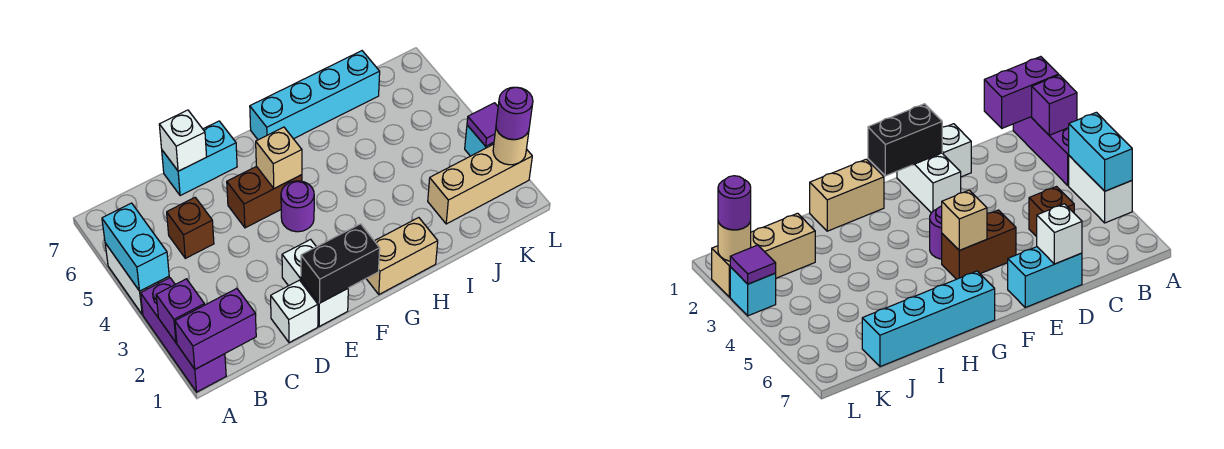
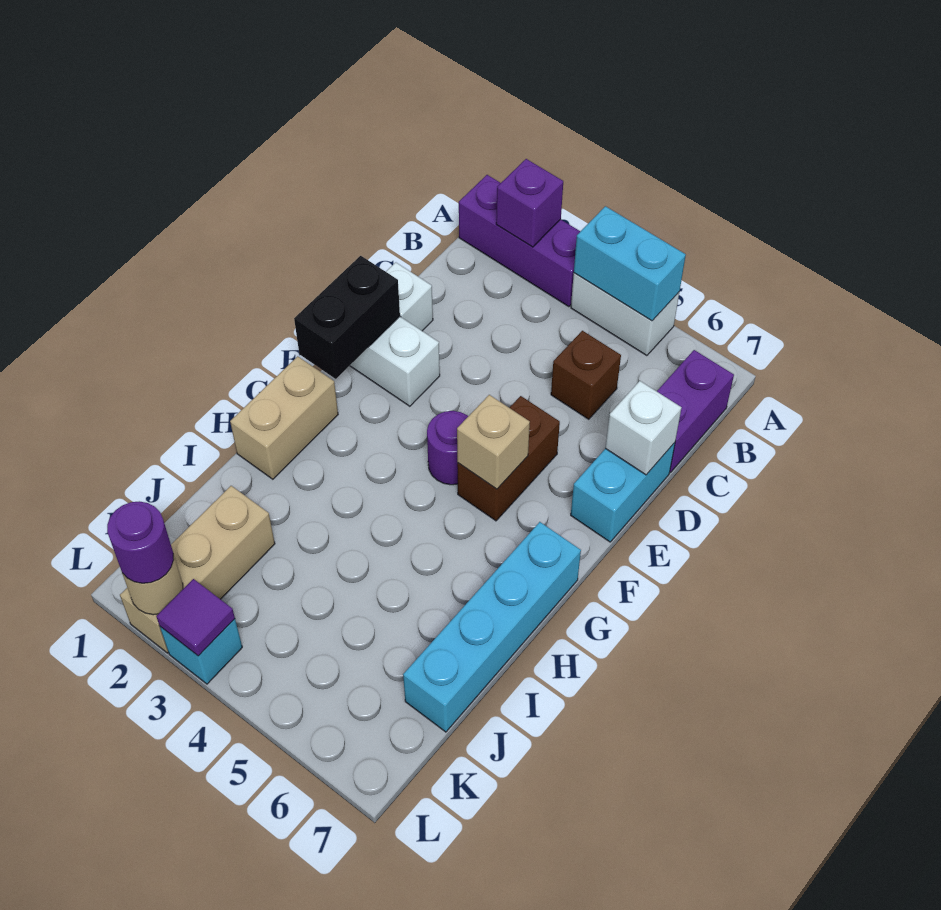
purple brick A1:B1 level 2 -> purple brick B7:C7 level 1

